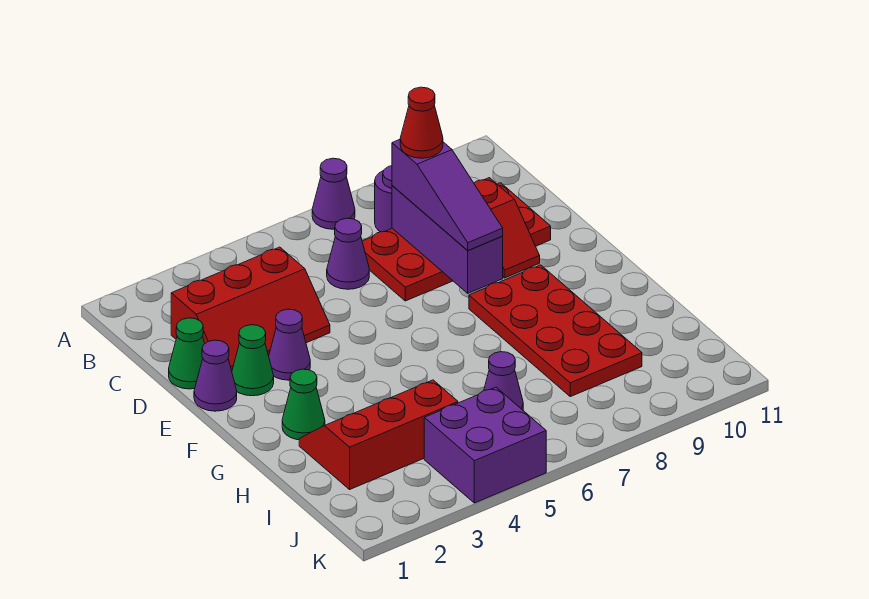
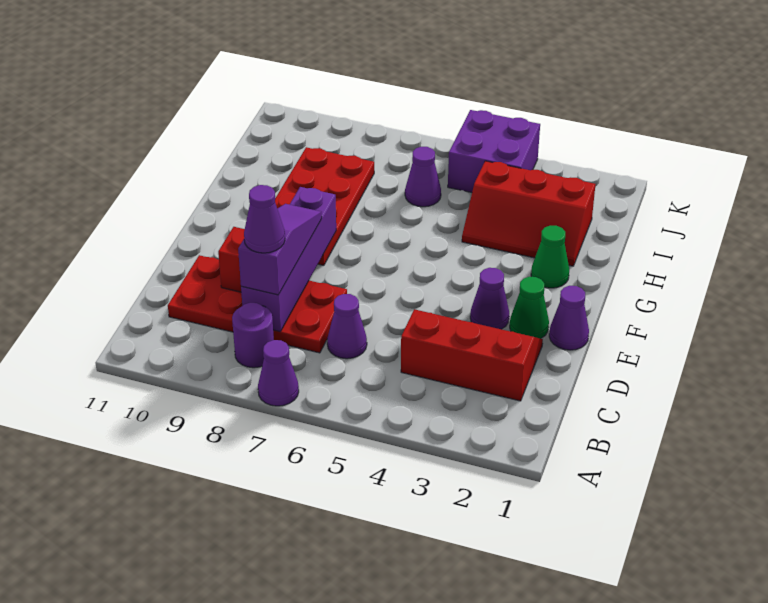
purple brick C8:E8 level 2 -> purple brick C8:F8 level 2
red cone C8 level 4 -> purple cone C8 level 4
green cone D1 level 1 -> none

